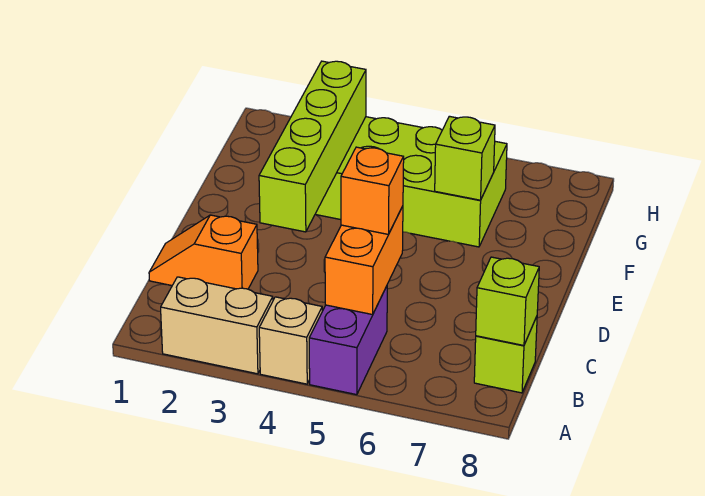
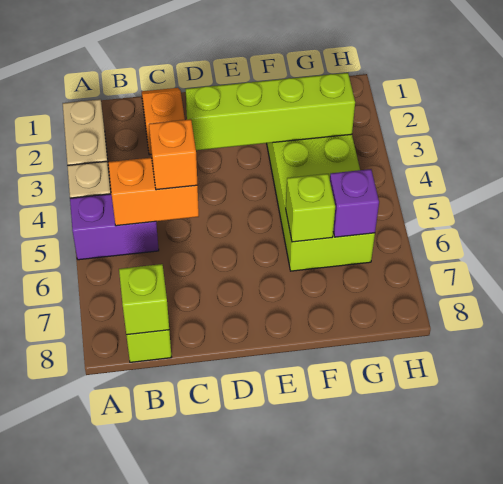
none -> purple brick G6 level 2

